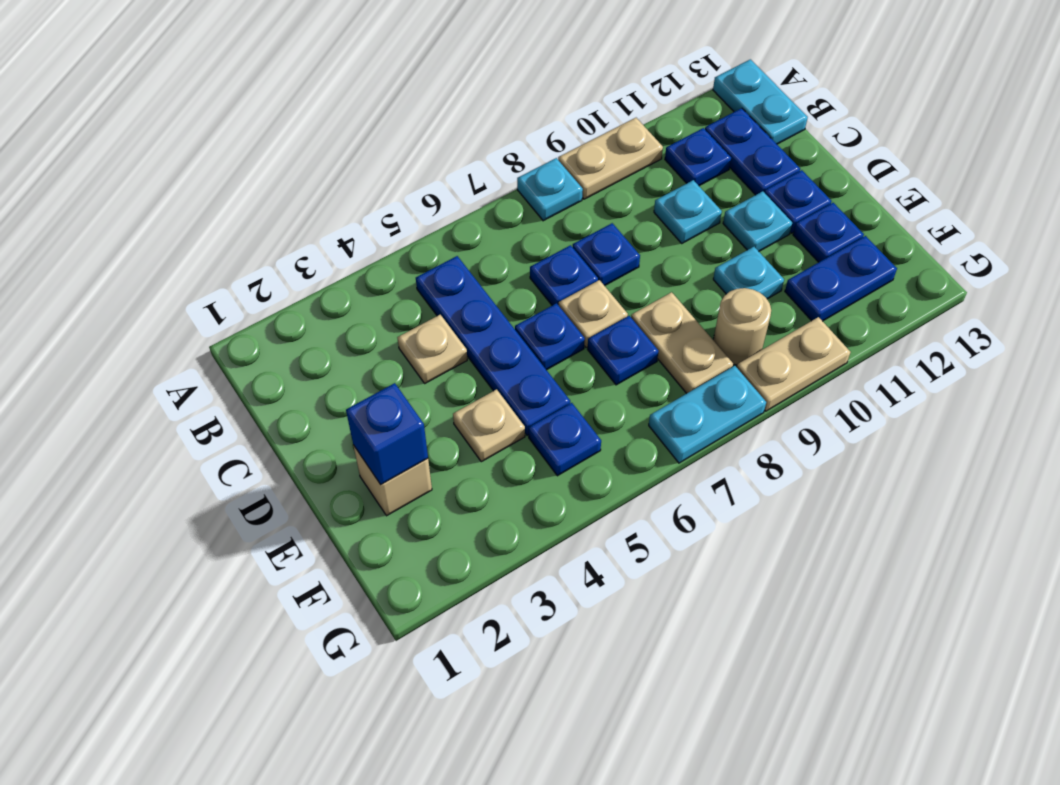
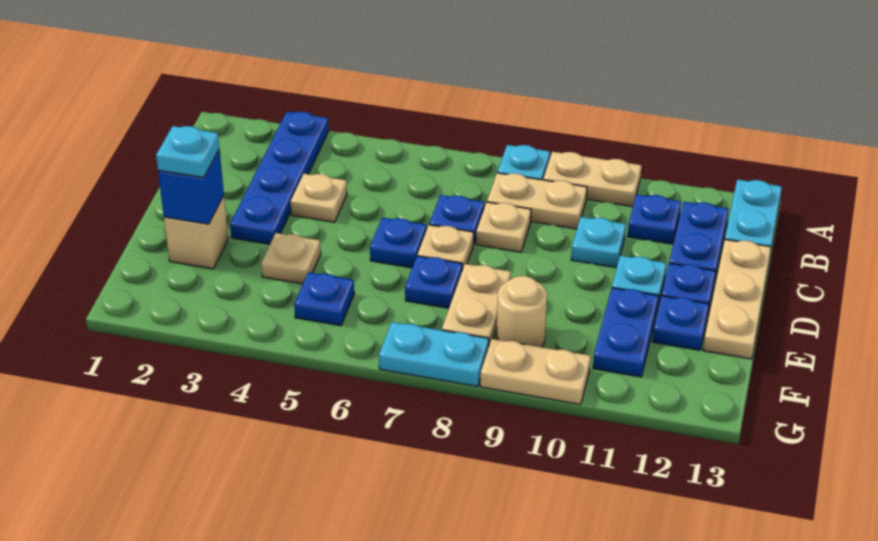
blue plate B5:E5 level 1 -> blue plate A3:D3 level 1
none -> tan plate B8:B9 level 1
blue plate C8 level 1 -> tan plate C8 level 1
none -> tan plate C13:E13 level 1
cyan plate E10 level 1 -> cyan plate E2 level 3
blue plate F11:F12 level 1 -> blue plate E11:F11 level 1

